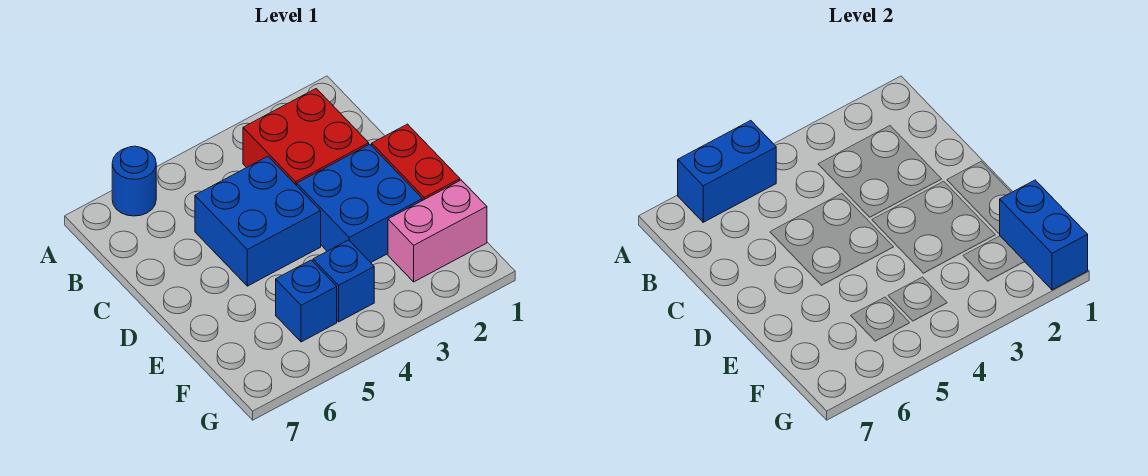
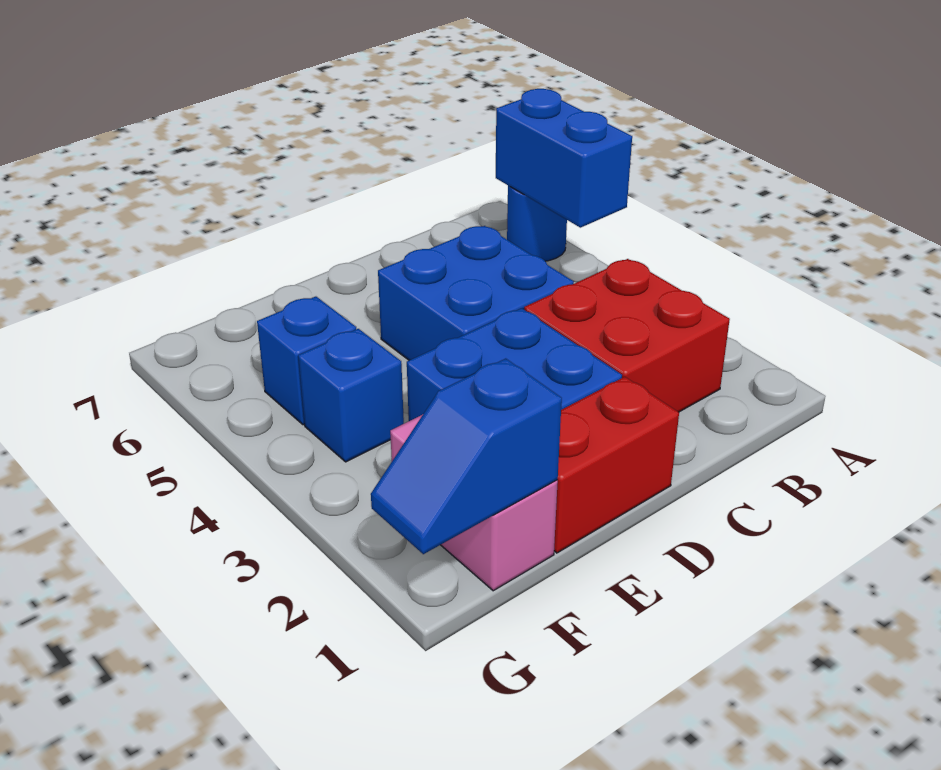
blue brick F1:G1 level 2 -> blue slope F1:G1 level 2 top F

